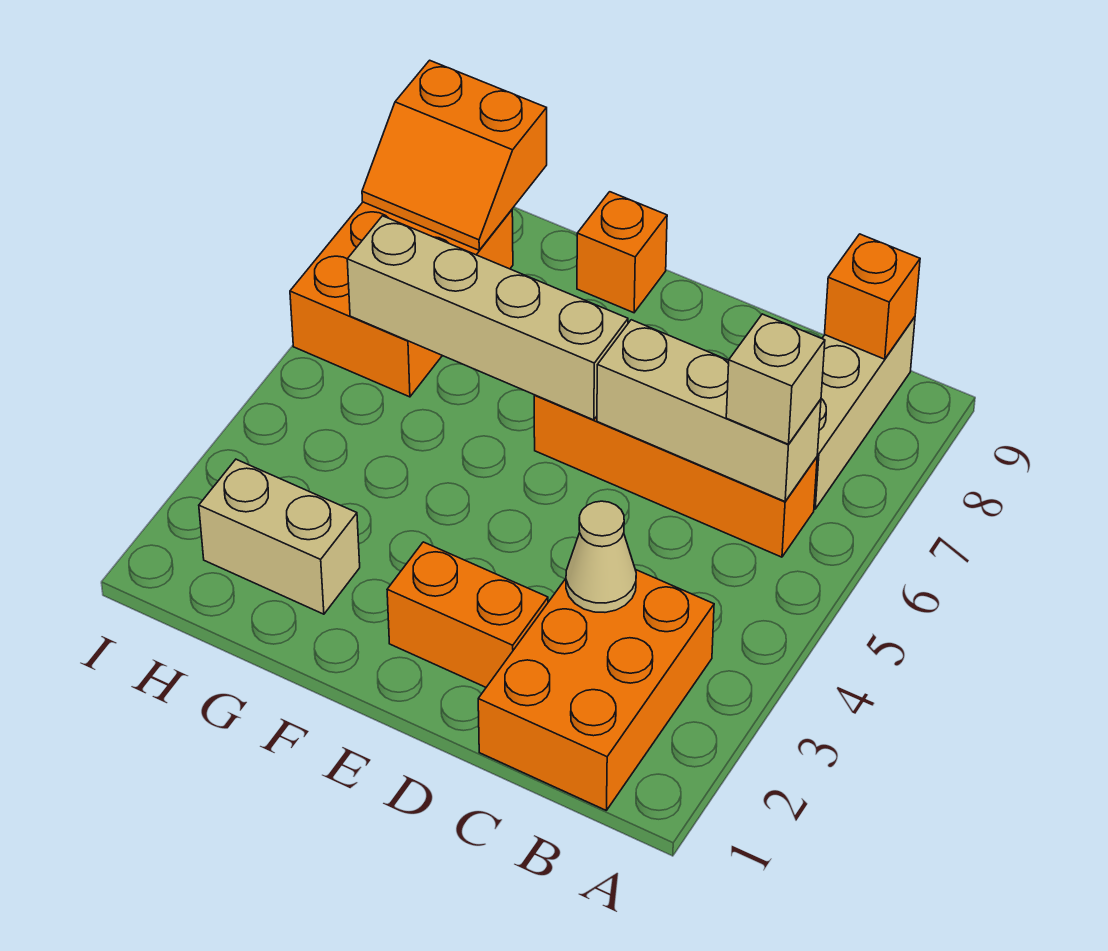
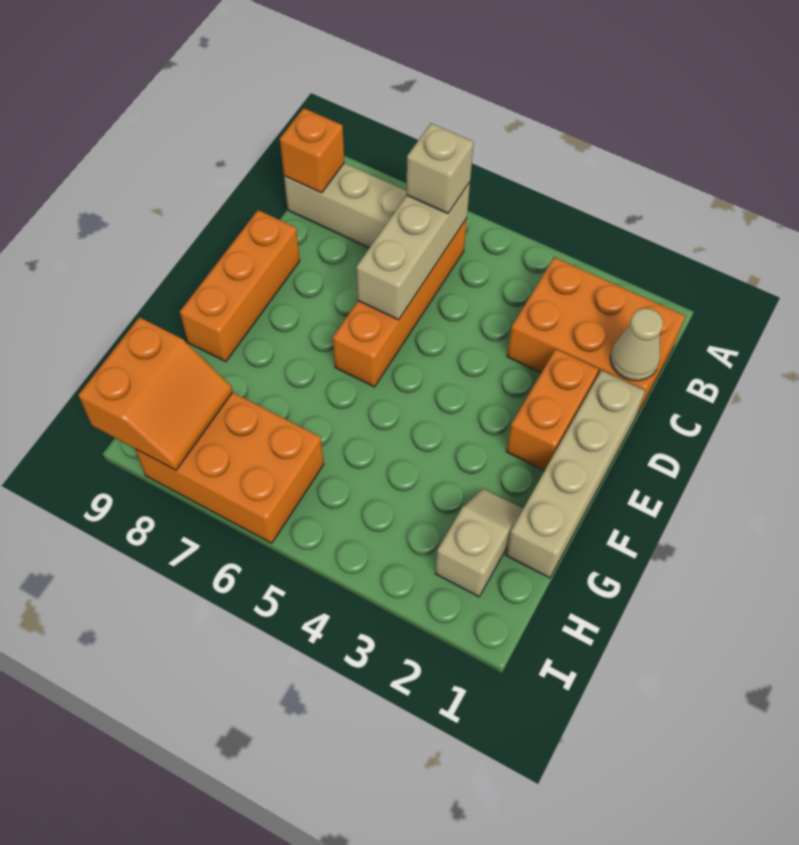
tan cone C3 level 2 -> tan cone C1 level 2
tan brick E6:H6 level 2 -> tan brick D1:G1 level 1
orange brick F9 level 1 -> orange brick D9:F9 level 1
tan brick G2:H2 level 1 -> tan slope G2:H2 level 1 top H

